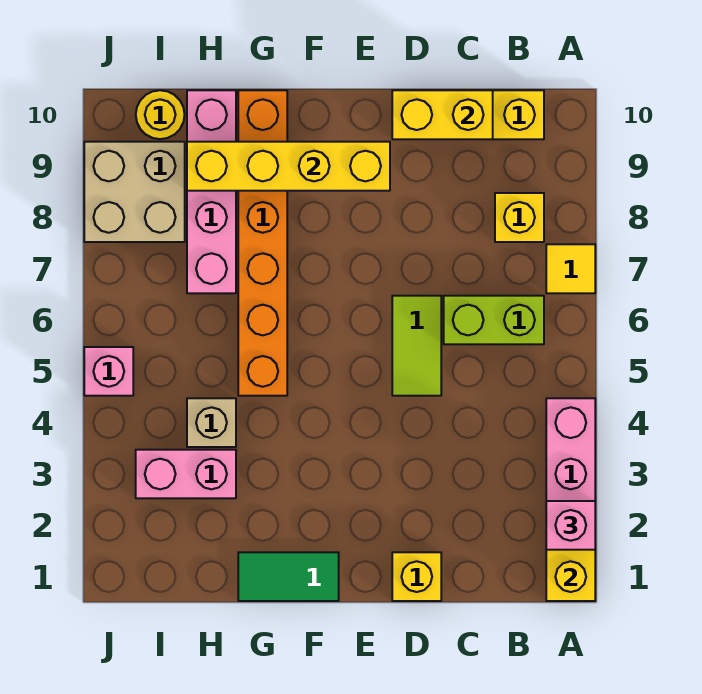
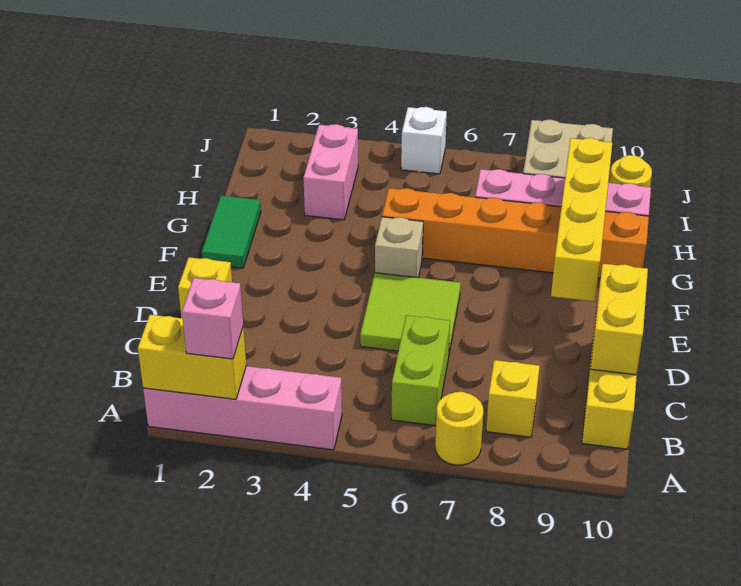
yellow tile A7 level 1 -> yellow round brick A7 level 1
lime tile D5:D6 level 1 -> lime tile D5:E6 level 1
tan brick H4 level 1 -> tan brick F5 level 1
pink brick J5 level 1 -> white brick J5 level 1

